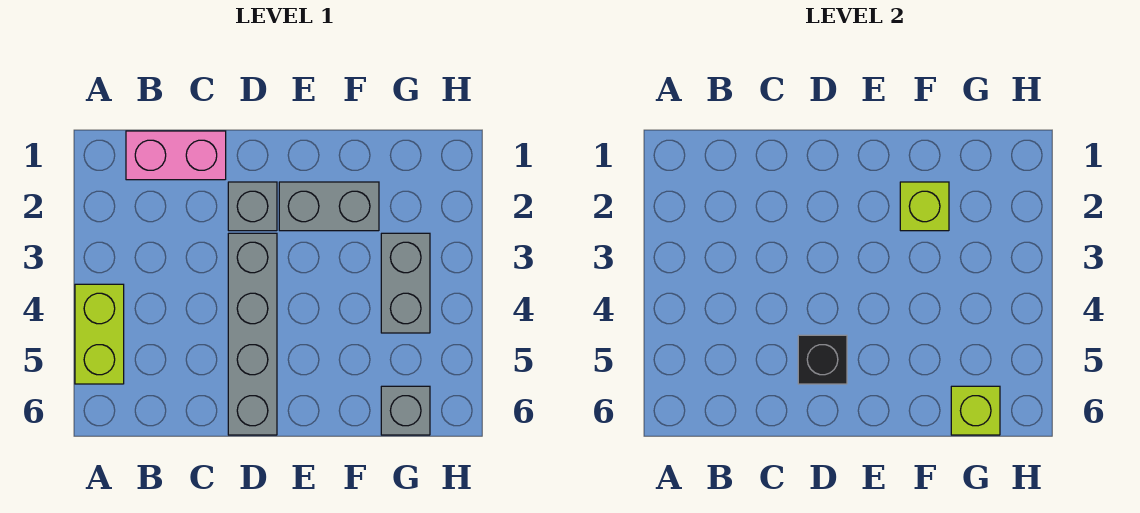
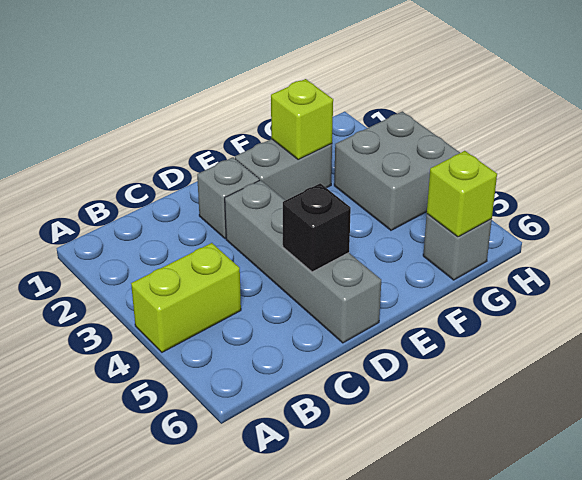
lime brick A4:A5 level 1 -> lime brick A4:B4 level 1
pink brick B1:C1 level 1 -> none
grey brick G3:G4 level 1 -> grey brick G3:H4 level 1

